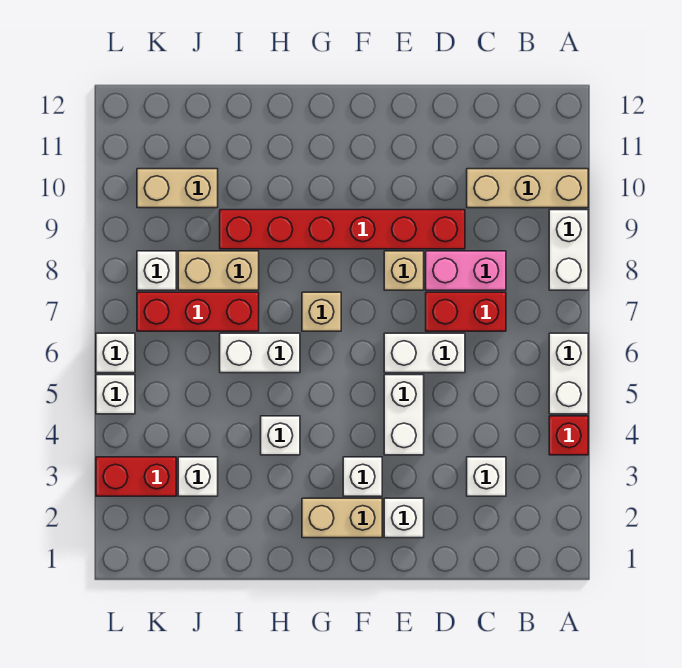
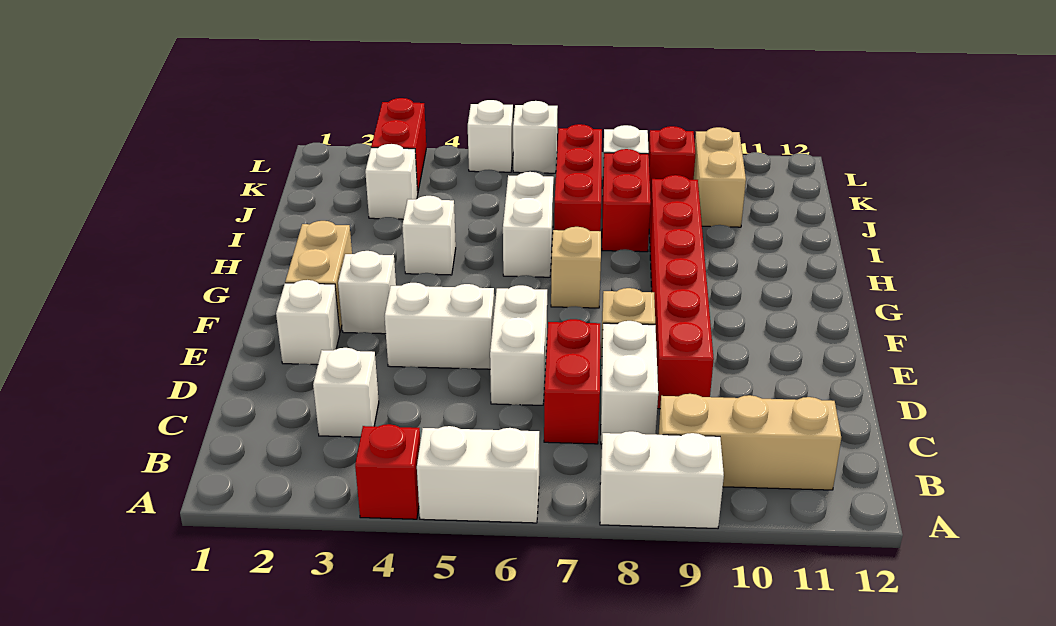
tan brick A10:C10 level 1 -> tan brick B9:B11 level 1
pink brick C8:D8 level 1 -> white brick C8:D8 level 1
tan brick I8:J8 level 1 -> red brick I8:J8 level 1
none -> red brick K9 level 1

